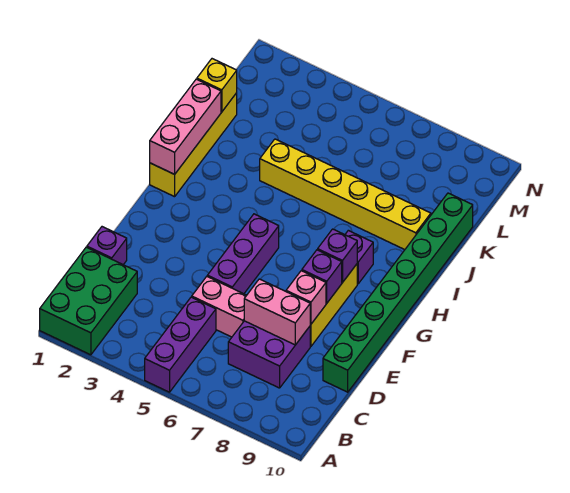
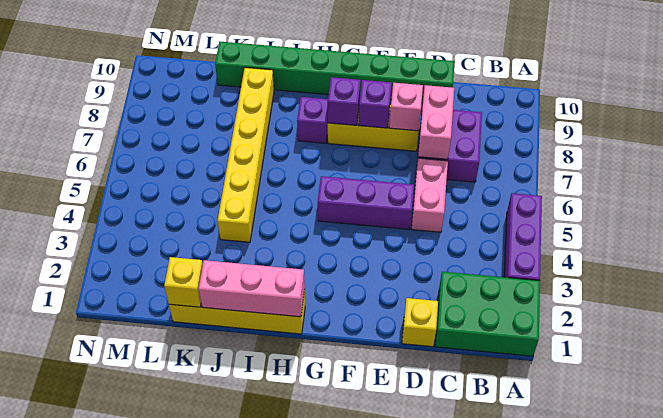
purple brick A5:C5 level 1 -> purple brick A3:A5 level 1
purple brick D1 level 1 -> yellow brick D1 level 1

